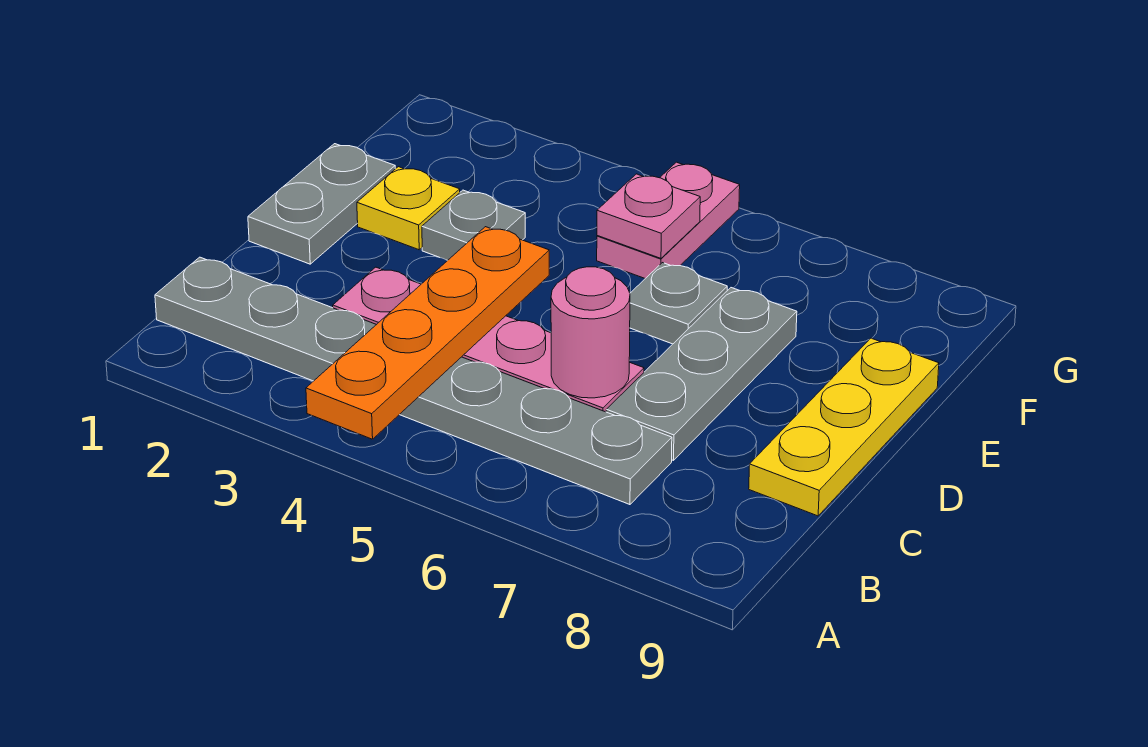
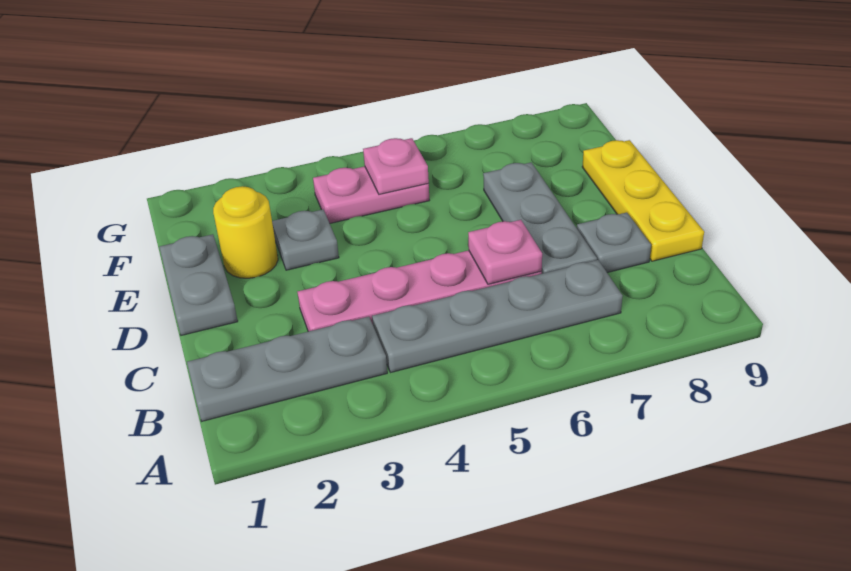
orange plate A4:D4 level 2 -> none
pink round brick C6 level 2 -> pink plate C6 level 2
yellow plate E2 level 1 -> yellow round brick E2 level 1
grey plate E6 level 1 -> grey plate C8 level 1
pink plate F5:G5 level 1 -> pink plate F4:F5 level 1

